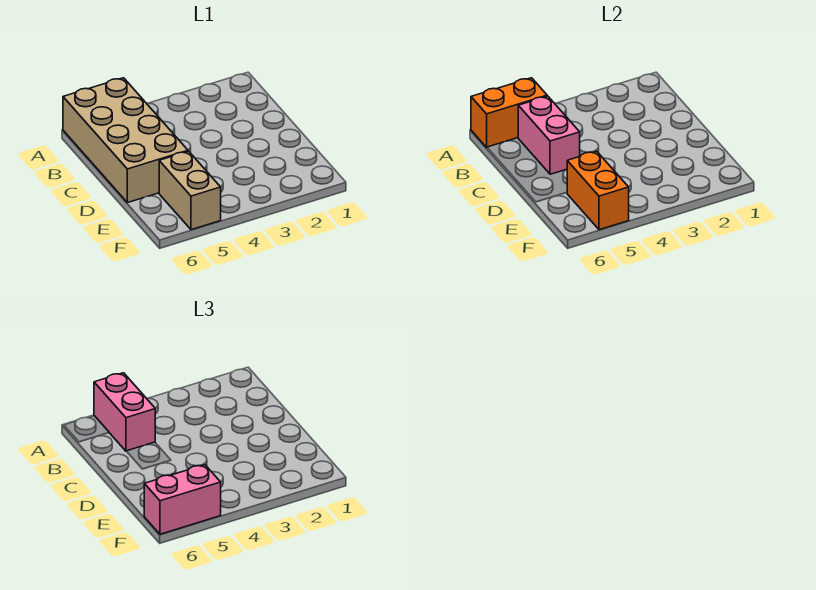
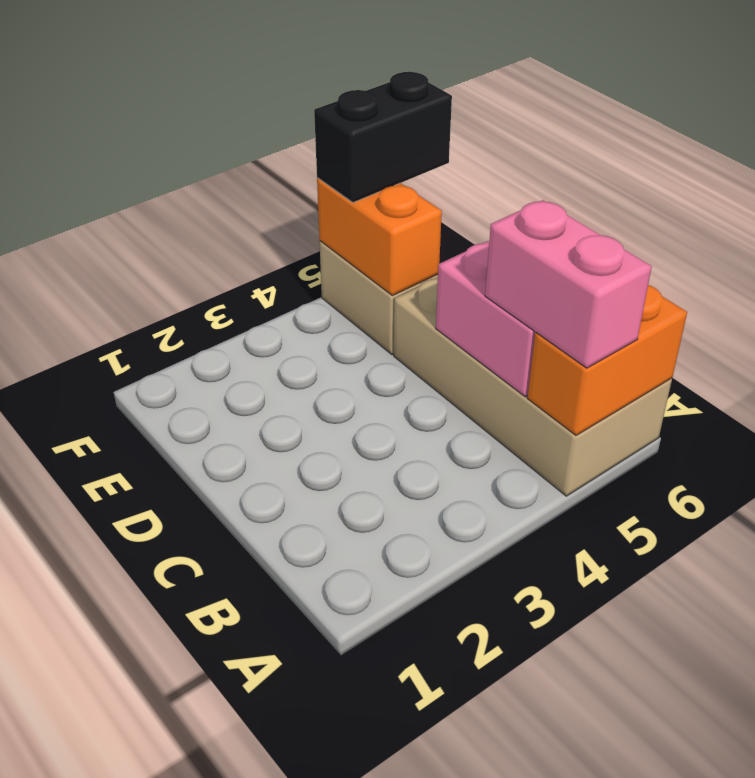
pink brick F5:F6 level 3 -> black brick F5:F6 level 3

